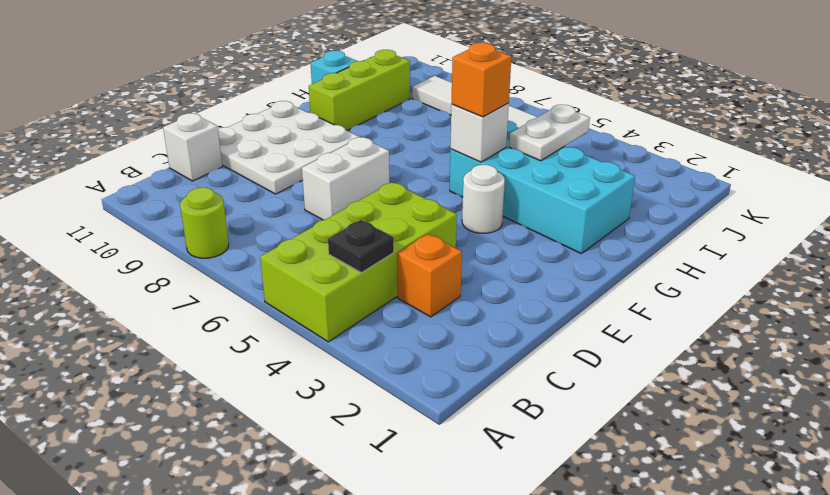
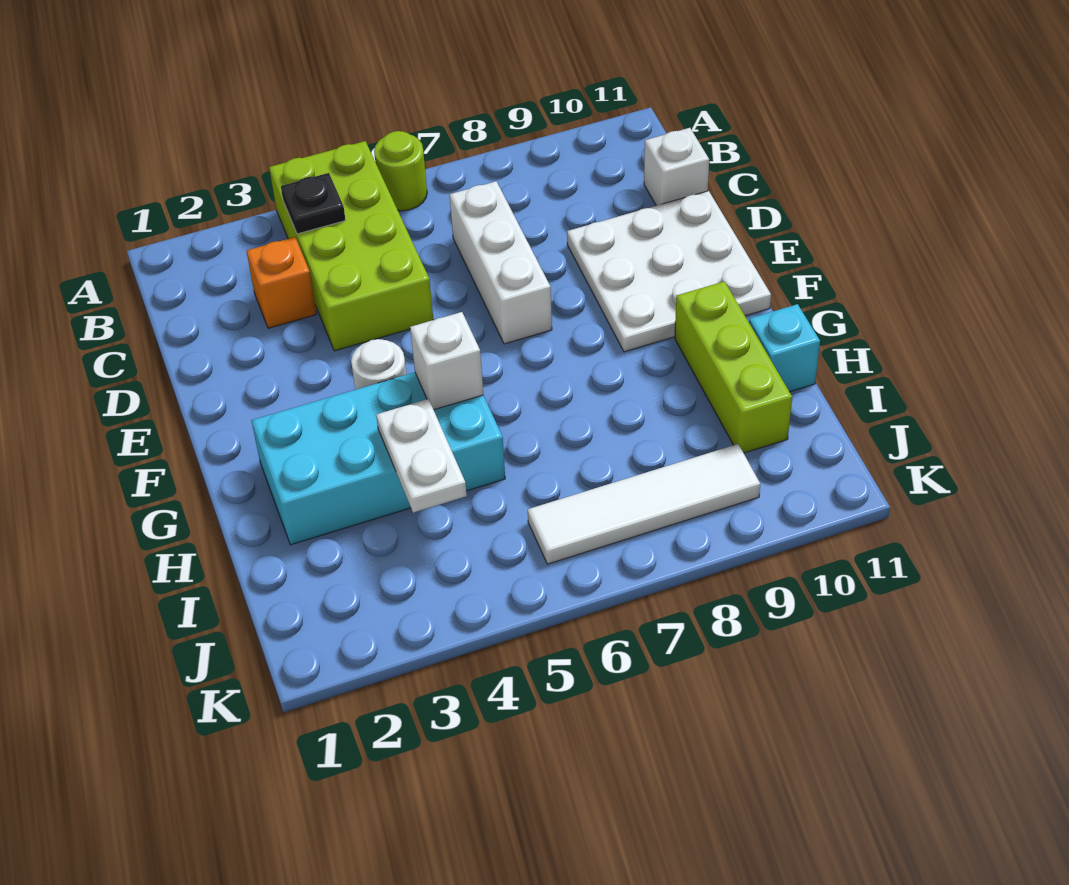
lime round brick A8 level 1 -> lime round brick A6 level 1
white brick D7:E7 level 1 -> white brick C7:E7 level 1
orange brick G5 level 3 -> none

